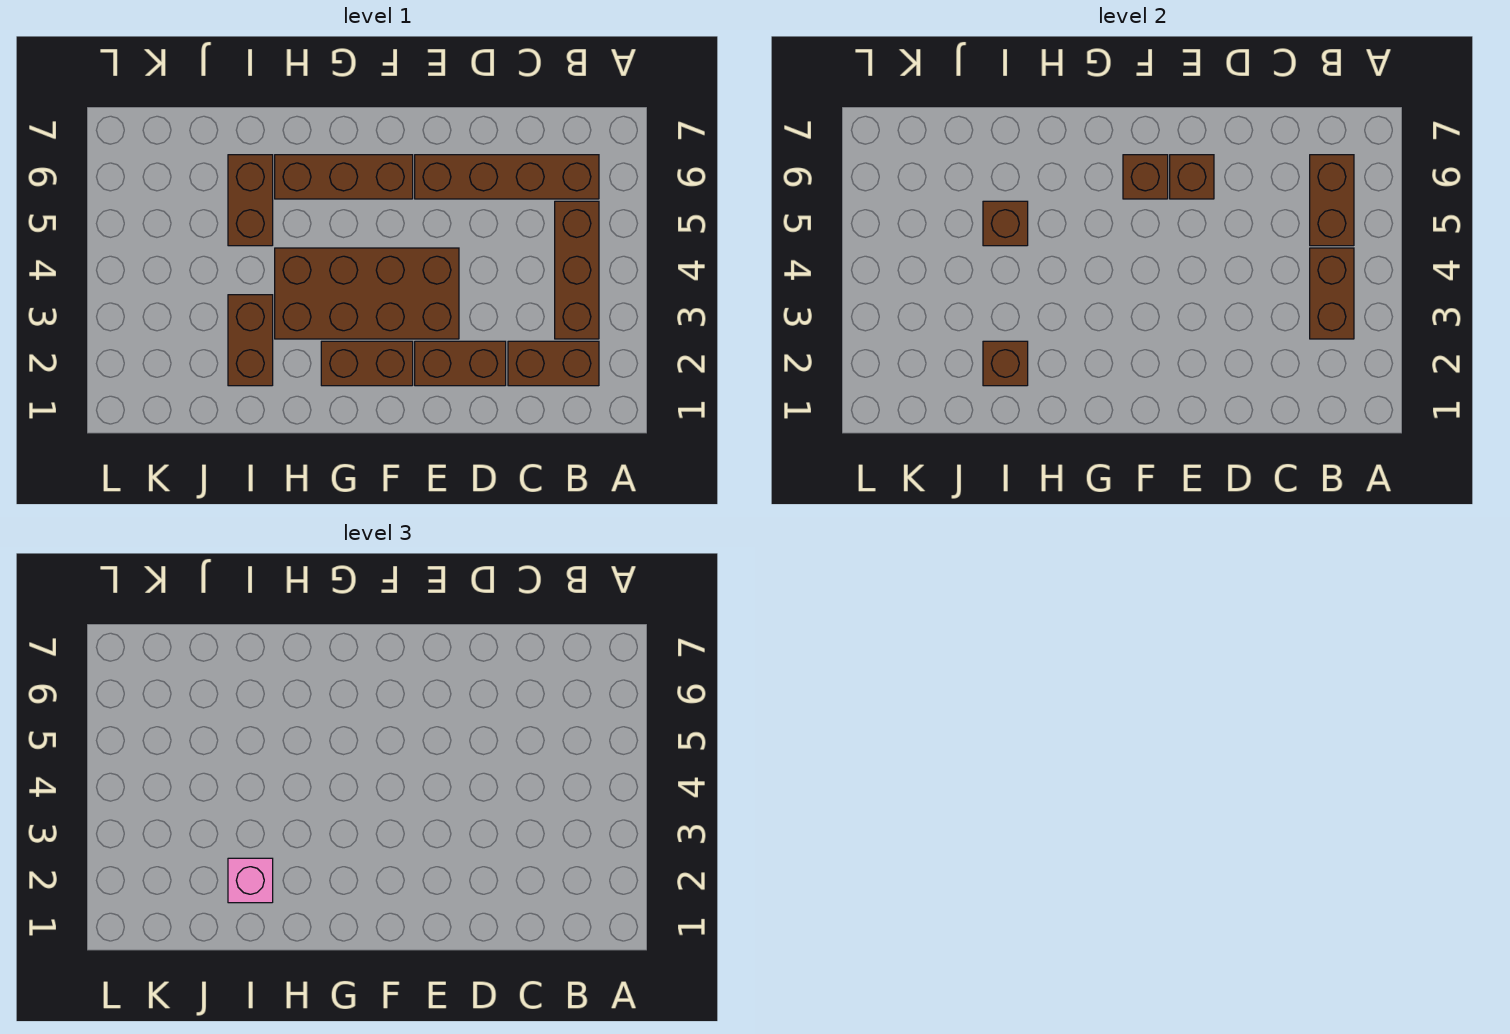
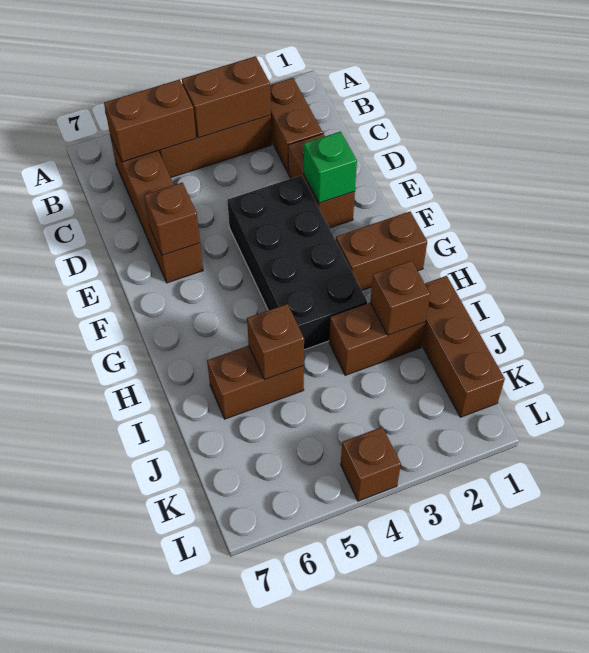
none -> green brick E2 level 2
brown brick E3:H4 level 1 -> black brick E3:H4 level 1
brown brick F2:G2 level 1 -> brown brick G1:G2 level 1
brown brick F6:H6 level 1 -> brown brick I1:K1 level 1
brown brick F6 level 2 -> brown brick L4 level 1
pink brick I2 level 3 -> none

